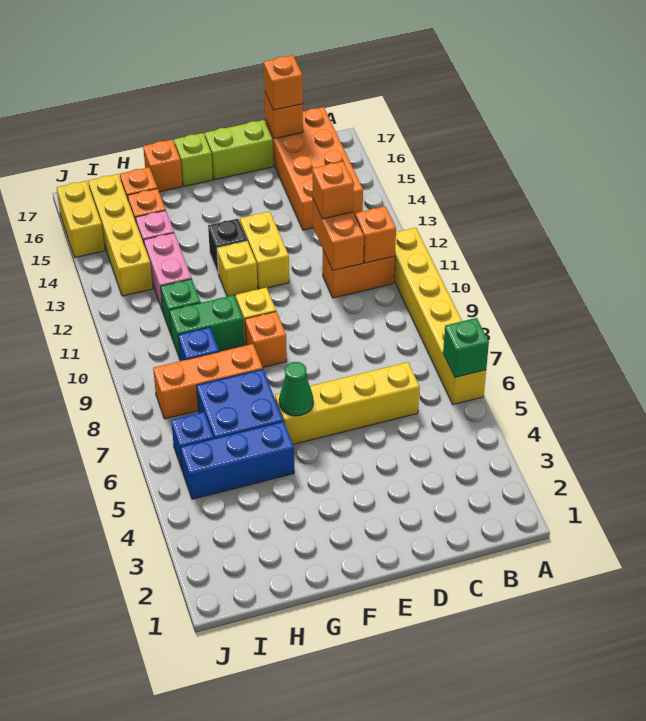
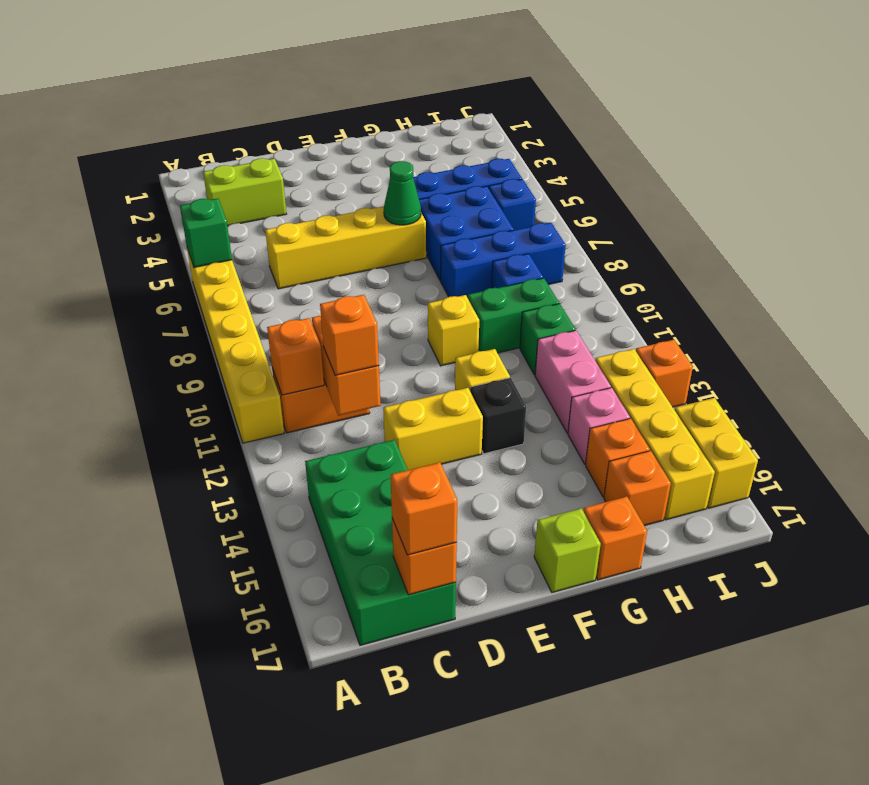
orange brick B14:C17 level 1 -> green brick B14:C17 level 1
lime brick D17:E17 level 1 -> lime brick B3:C3 level 1
yellow brick E12:E13 level 1 -> yellow brick D13:E13 level 1
orange brick F9 level 1 -> orange brick J13 level 1
orange brick G8:I8 level 1 -> blue brick G8:I8 level 1

